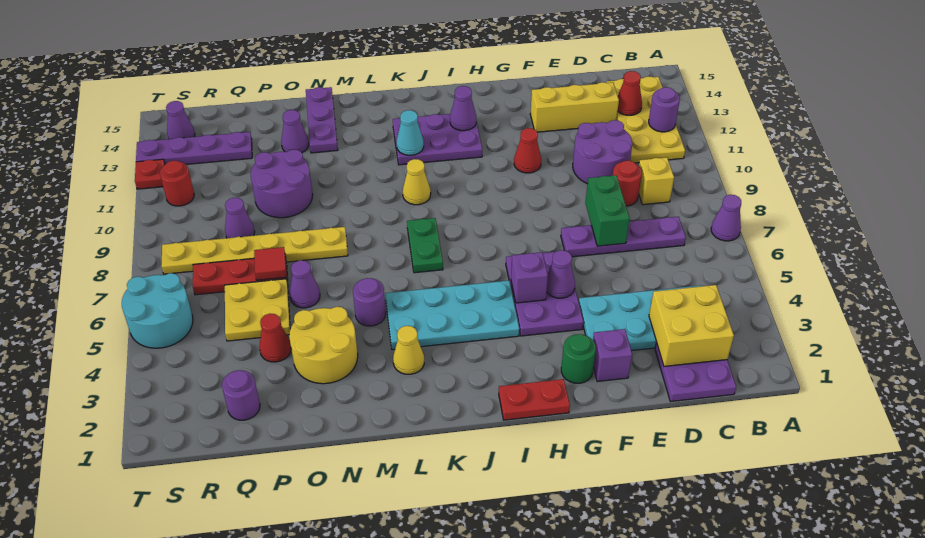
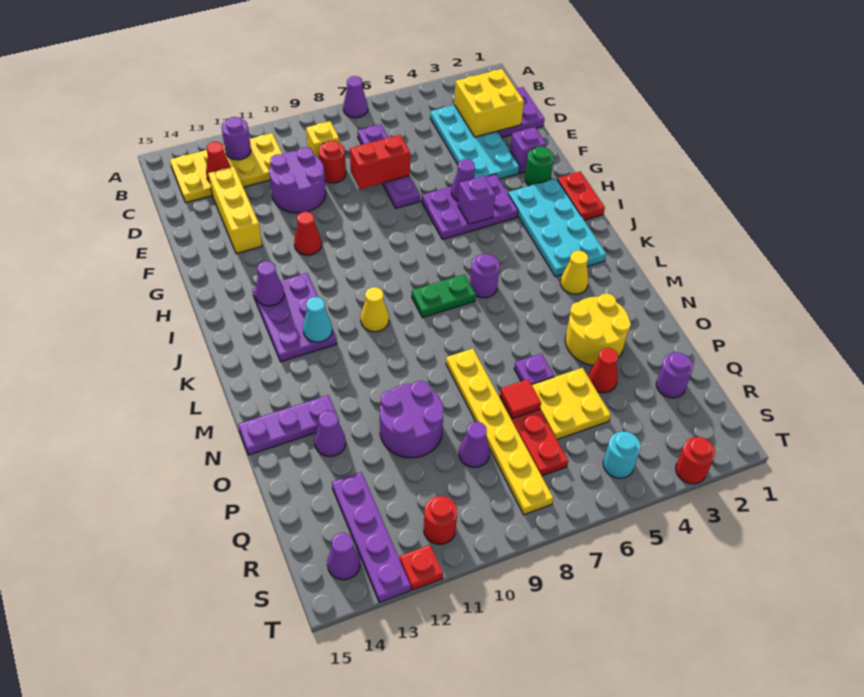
green brick E7:E8 level 2 -> red brick E7:E8 level 2
cyan plate I4:L5 level 1 -> cyan plate H2:K3 level 1
purple round brick M5 level 1 -> purple round brick K6 level 1
purple cone O6 level 1 -> purple plate O6 level 1
cyan round brick S5:T6 level 1 -> cyan round brick S5 level 1
none -> red round brick T3 level 1

